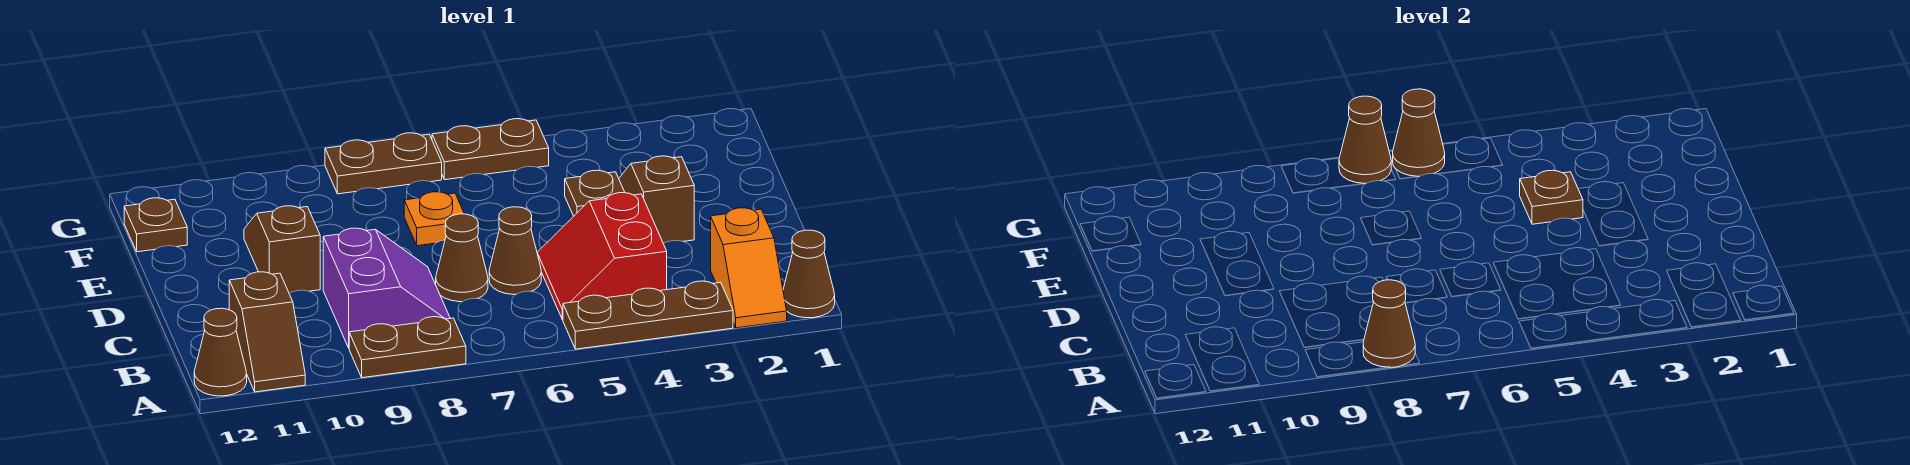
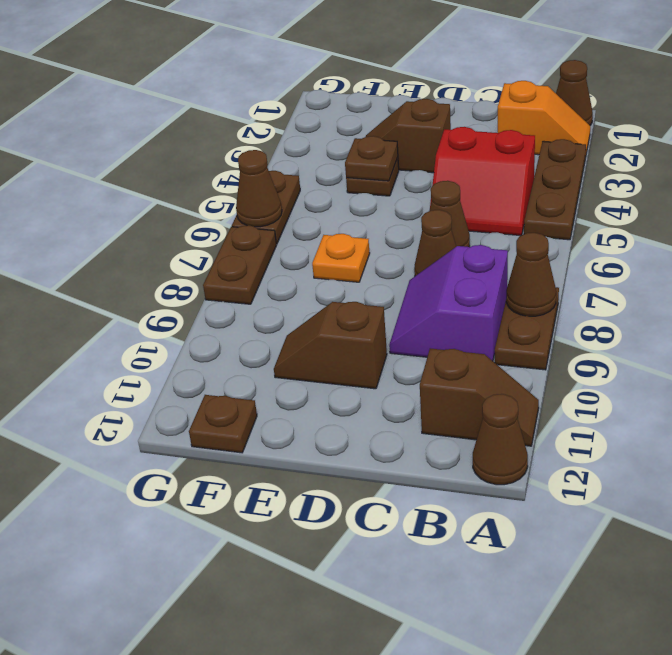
purple slope B8:C9 level 1 top 9 -> purple slope B8:C9 level 1 top B
brown cone G7 level 2 -> none

